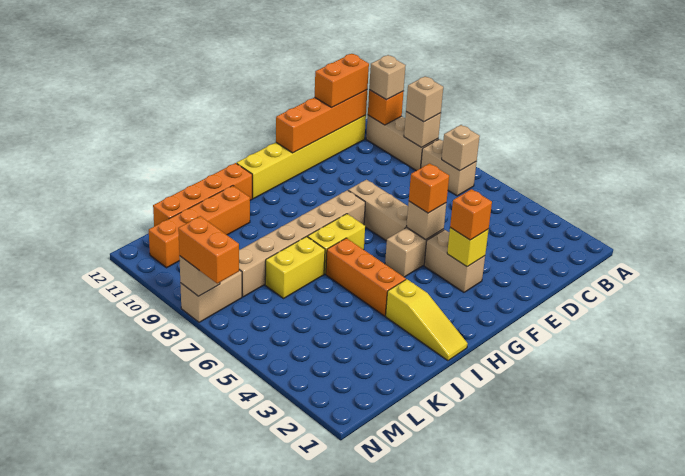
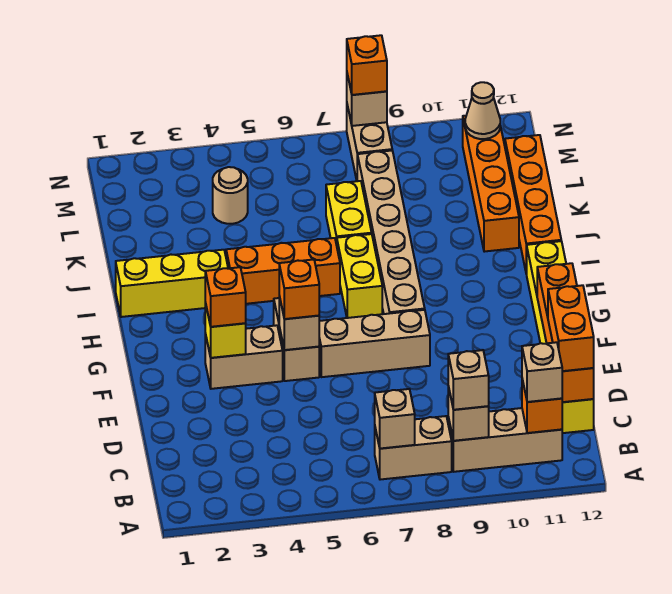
yellow slope I1:I3 level 1 top 3 -> yellow brick I1:I3 level 1
none -> tan round brick L4 level 1
none -> tan cone M11 level 2
orange brick N7:N8 level 3 -> orange brick N8 level 3

